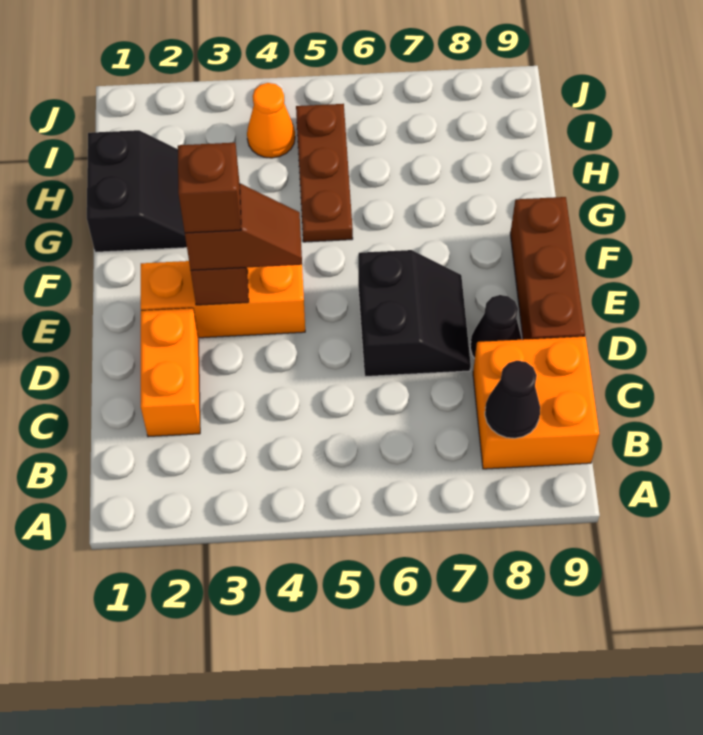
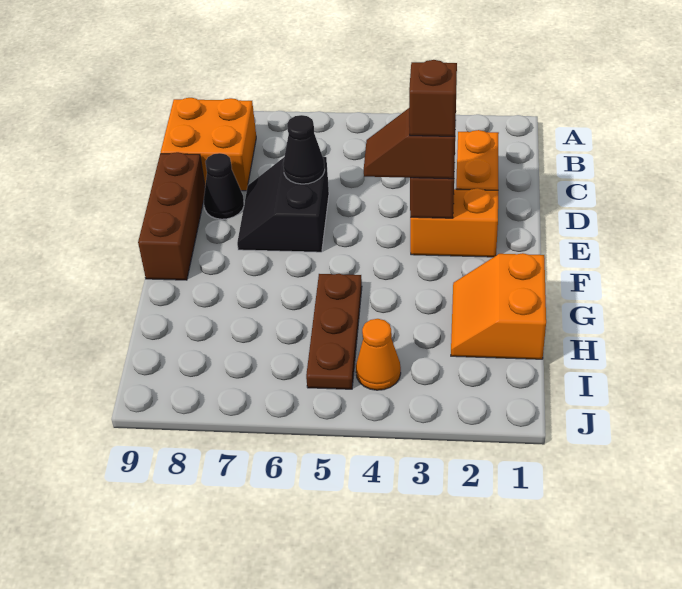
black cone B8 level 2 -> black cone D6 level 2
orange brick E2:E4 level 1 -> orange brick E2:E3 level 1
black slope G1:H2 level 1 top 1 -> orange slope G1:H2 level 1 top 1

